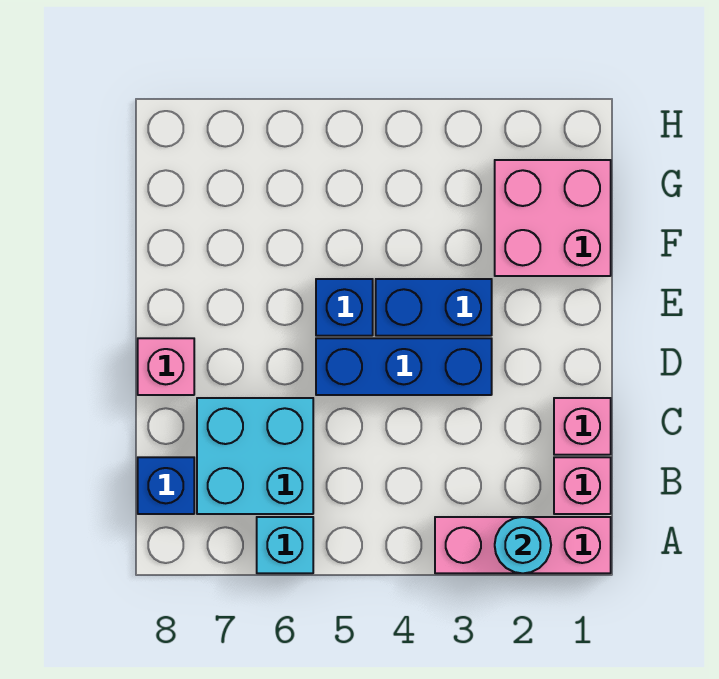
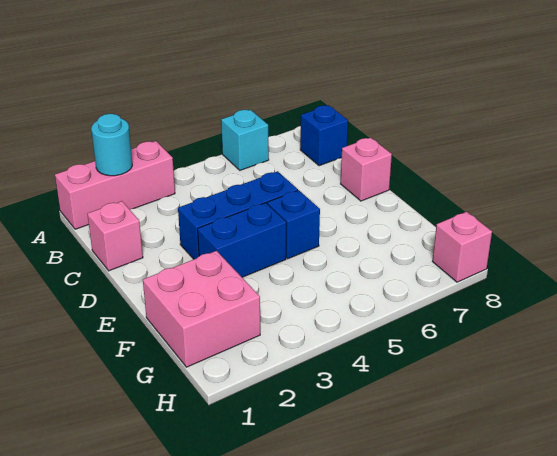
pink brick B1 level 1 -> pink brick H8 level 1
cyan brick B6:C7 level 1 -> none

